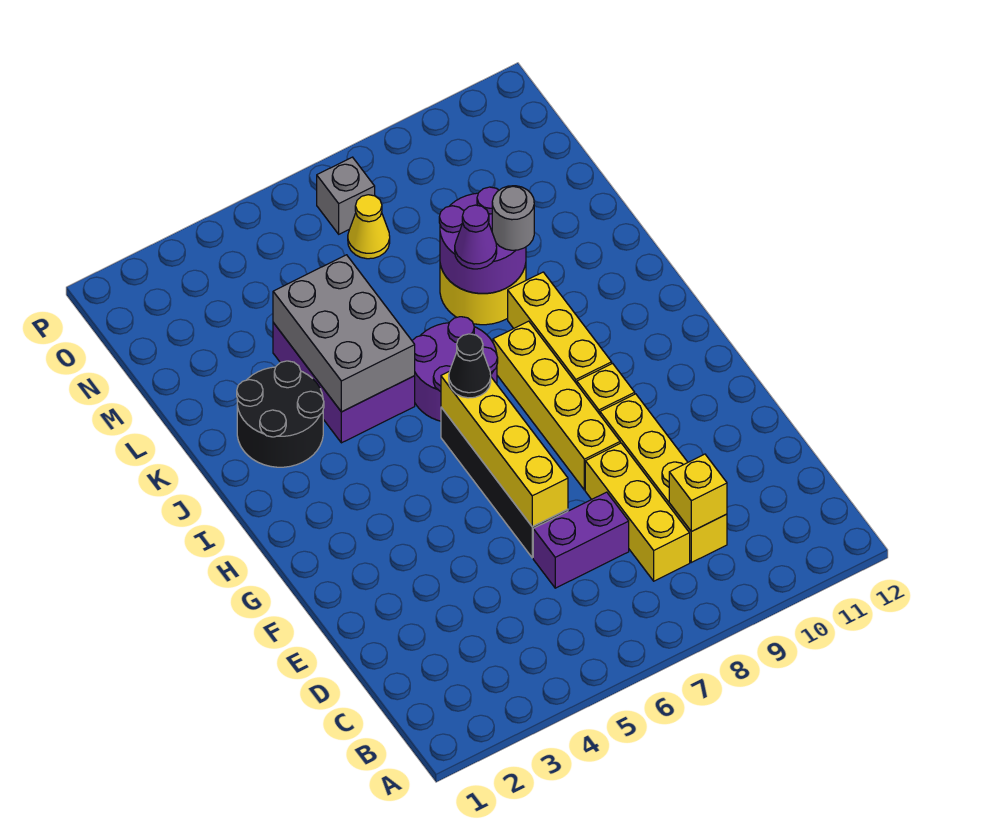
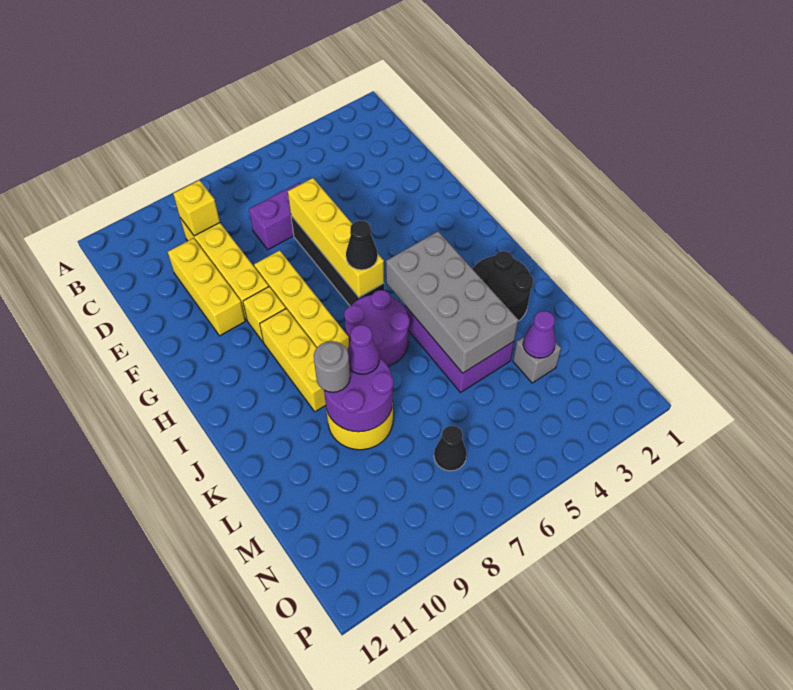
yellow brick C8:E8 level 1 -> yellow brick D10:F10 level 1
grey brick J4:L5 level 2 -> grey brick I4:L5 level 2
none -> purple cone M3 level 2
yellow cone N7 level 1 -> black cone N7 level 1
grey brick O7 level 1 -> grey brick M3 level 1

